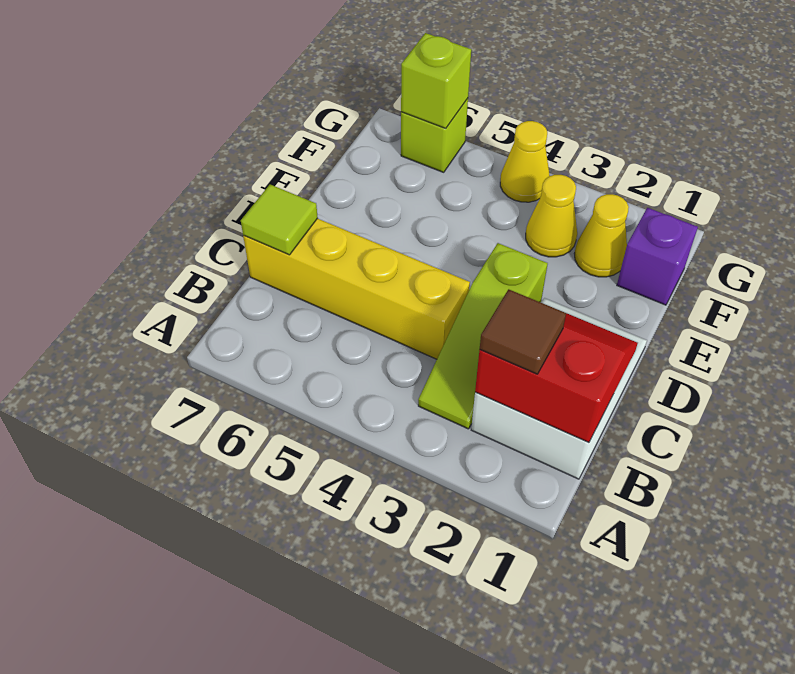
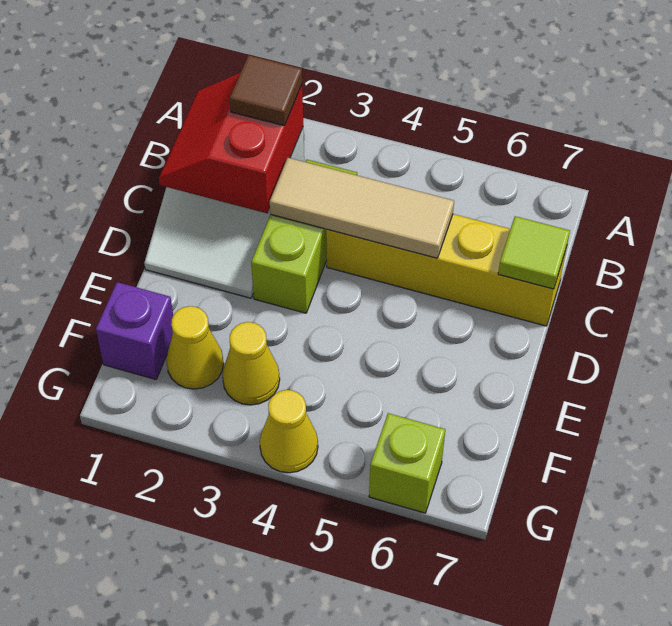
red slope B1:C2 level 2 top B -> red slope B1:C2 level 2 top 2
none -> tan tile C3:C5 level 2
lime brick G6 level 2 -> none

